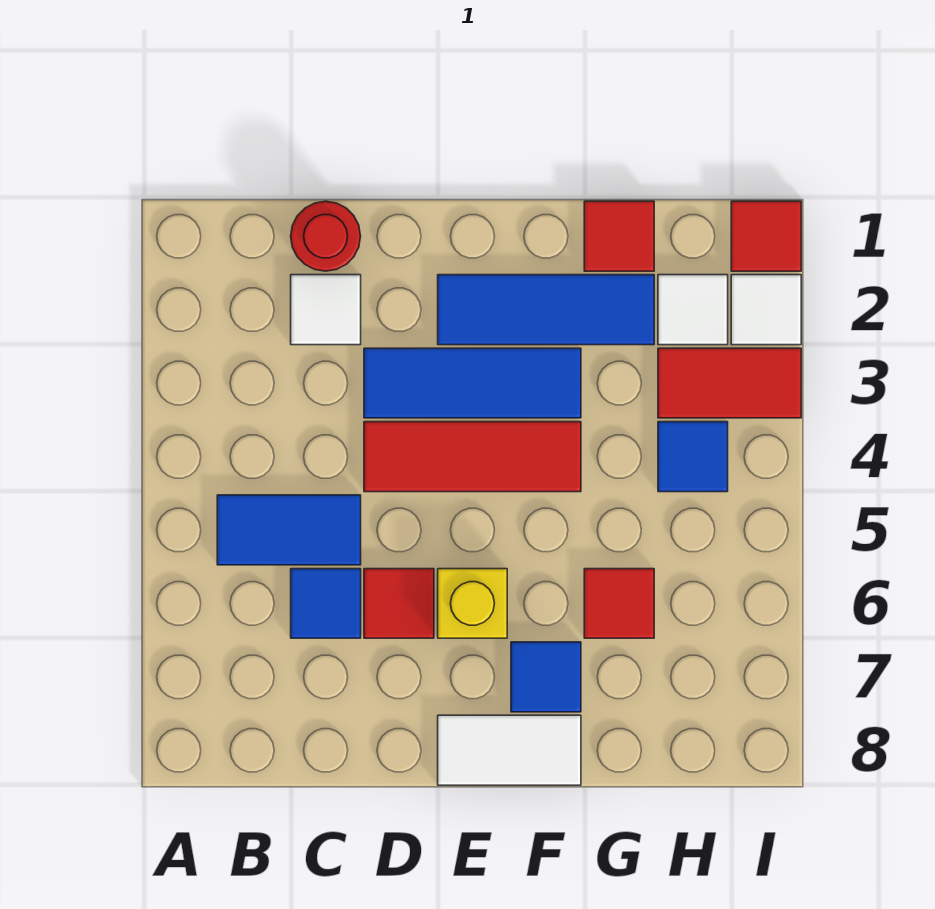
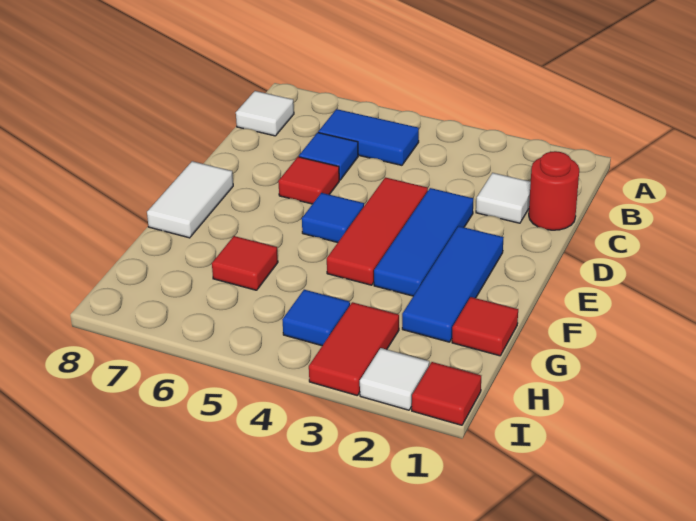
blue tile B5:C5 level 1 -> blue tile B5:B6 level 1
yellow brick E6 level 1 -> none
blue tile F7 level 1 -> blue tile E5 level 1
white tile H2 level 1 -> white tile B8 level 1

